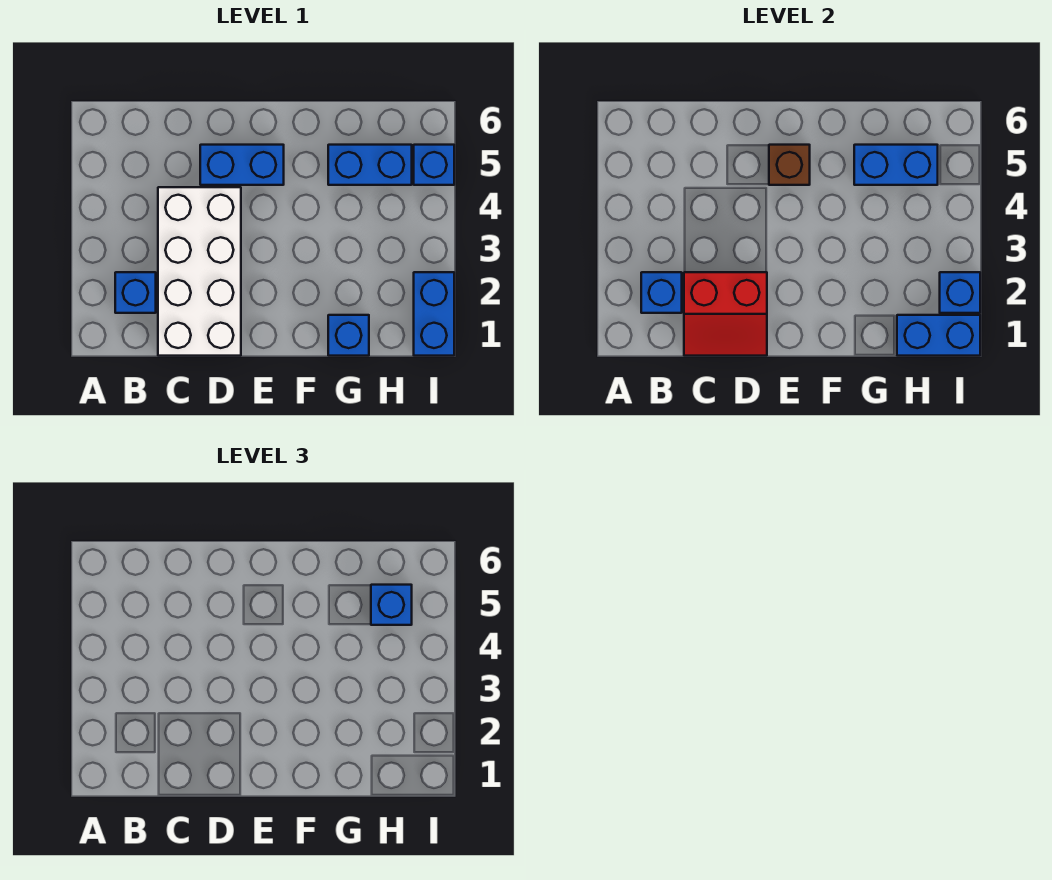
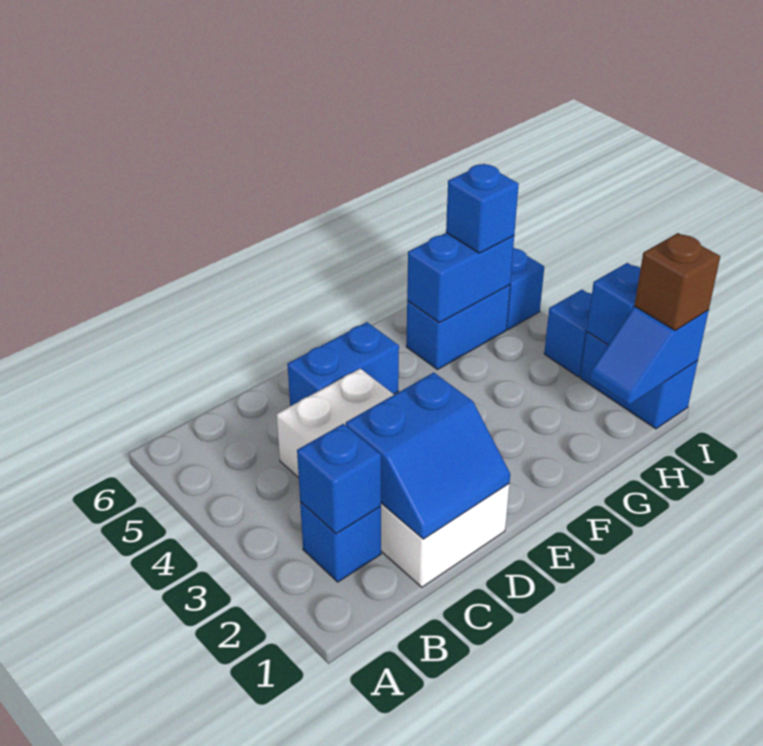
red slope C1:D2 level 2 top 2 -> blue slope C1:D2 level 2 top 2
brown brick E5 level 2 -> brown brick I1 level 3
blue brick G1 level 1 -> blue brick I3 level 1
blue brick H1:I1 level 2 -> blue slope H1:I1 level 2 top I

